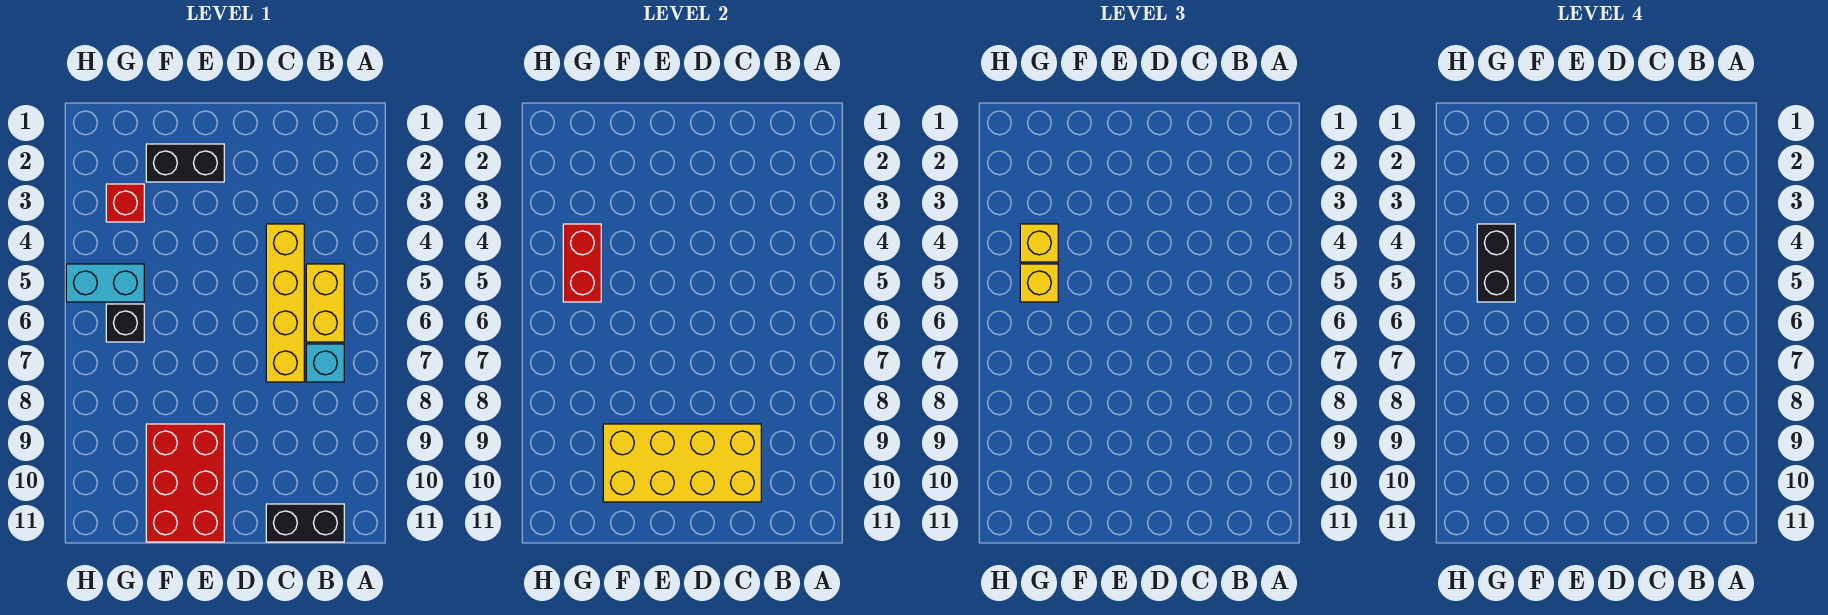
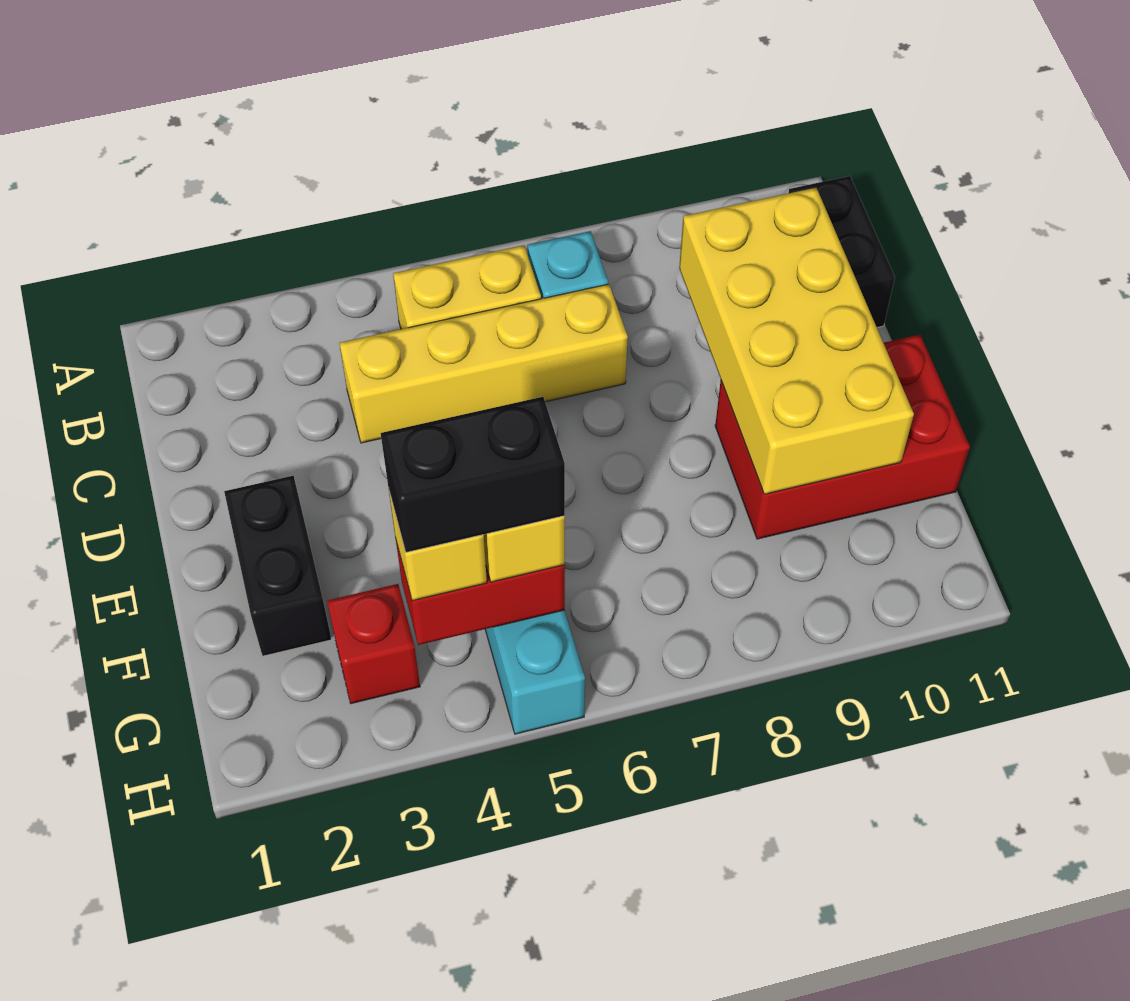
black brick G6 level 1 -> none

